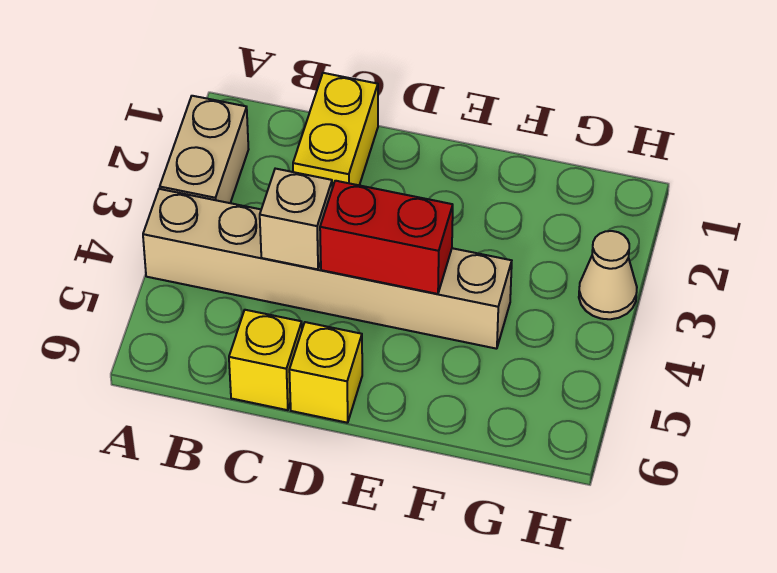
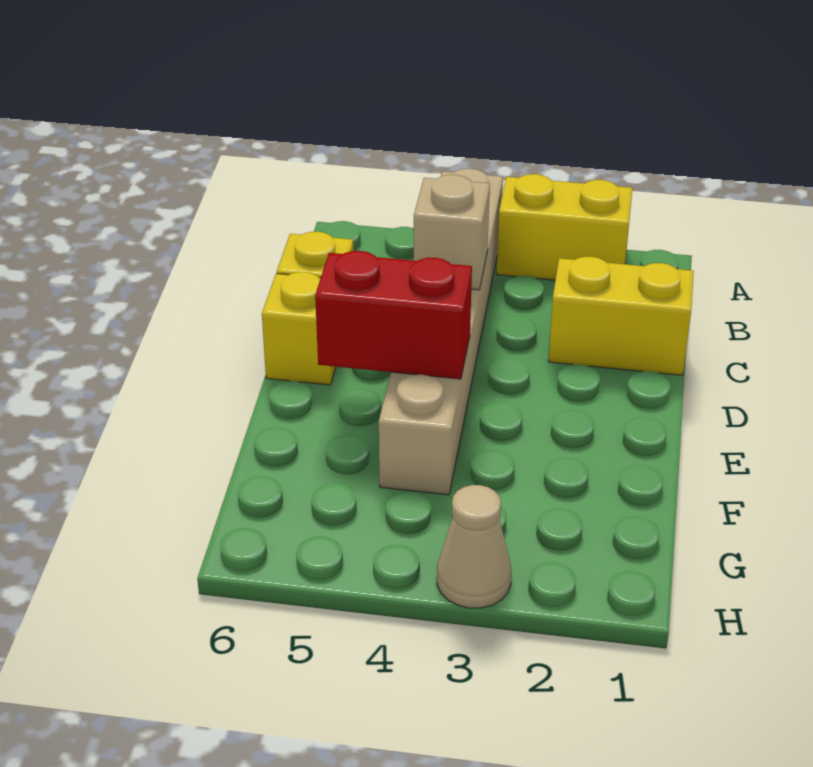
tan brick A2:A3 level 1 -> yellow brick A2:A3 level 1
red brick D4:E4 level 2 -> red brick E4:E5 level 2

